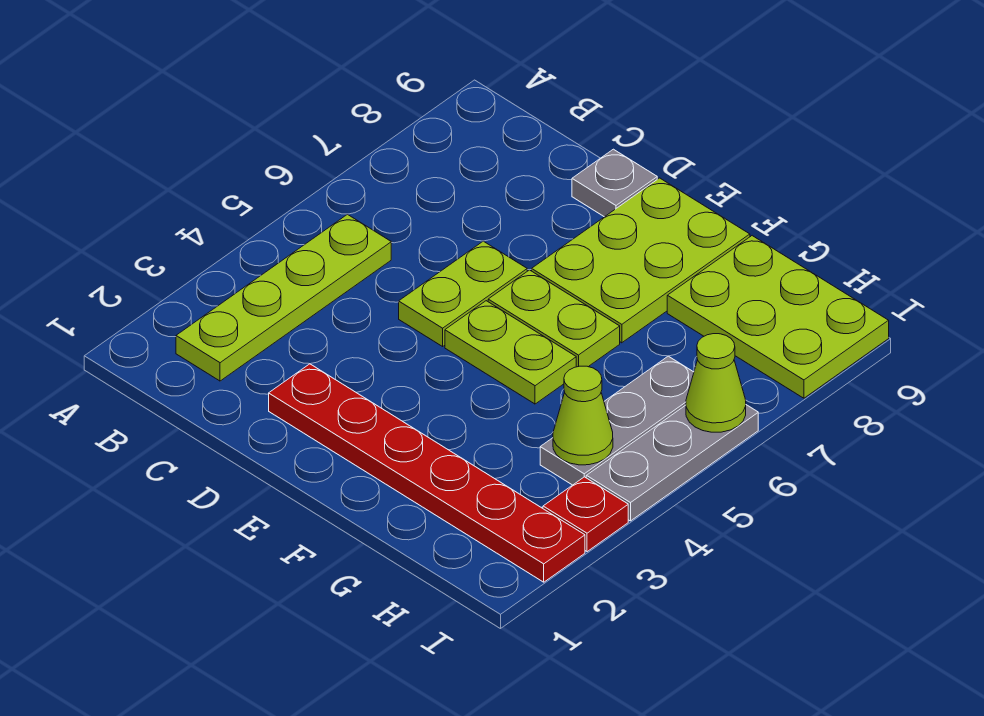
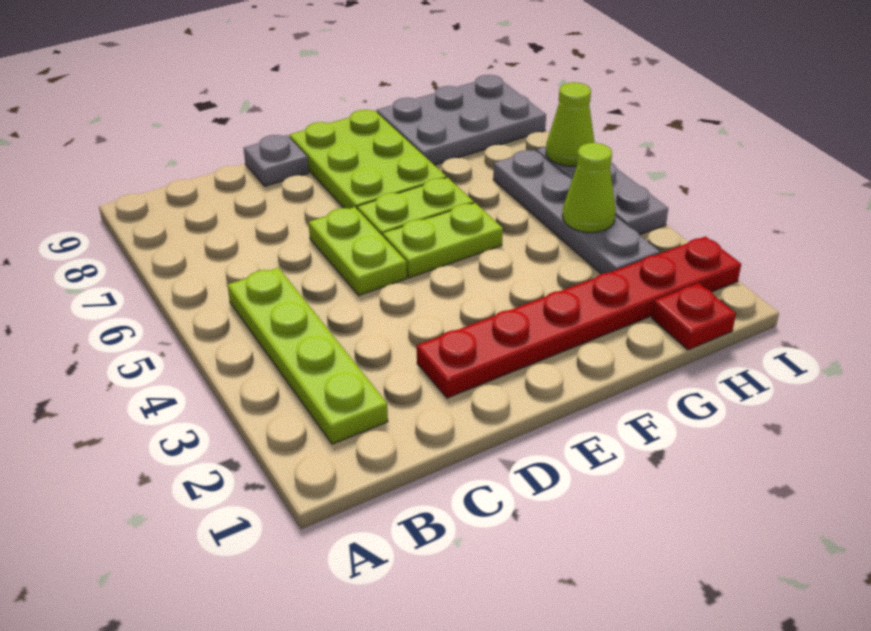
lime plate G8:I9 level 1 -> grey plate G8:I9 level 1
grey plate H4:H6 level 1 -> grey plate H3:H6 level 1
red plate I3 level 1 -> red plate H1 level 1

